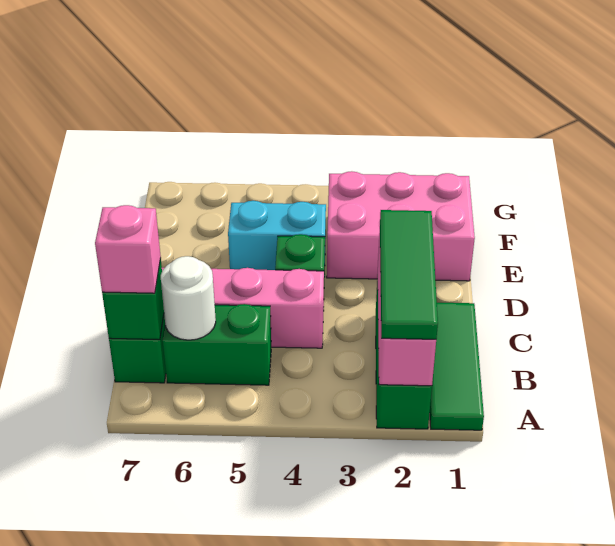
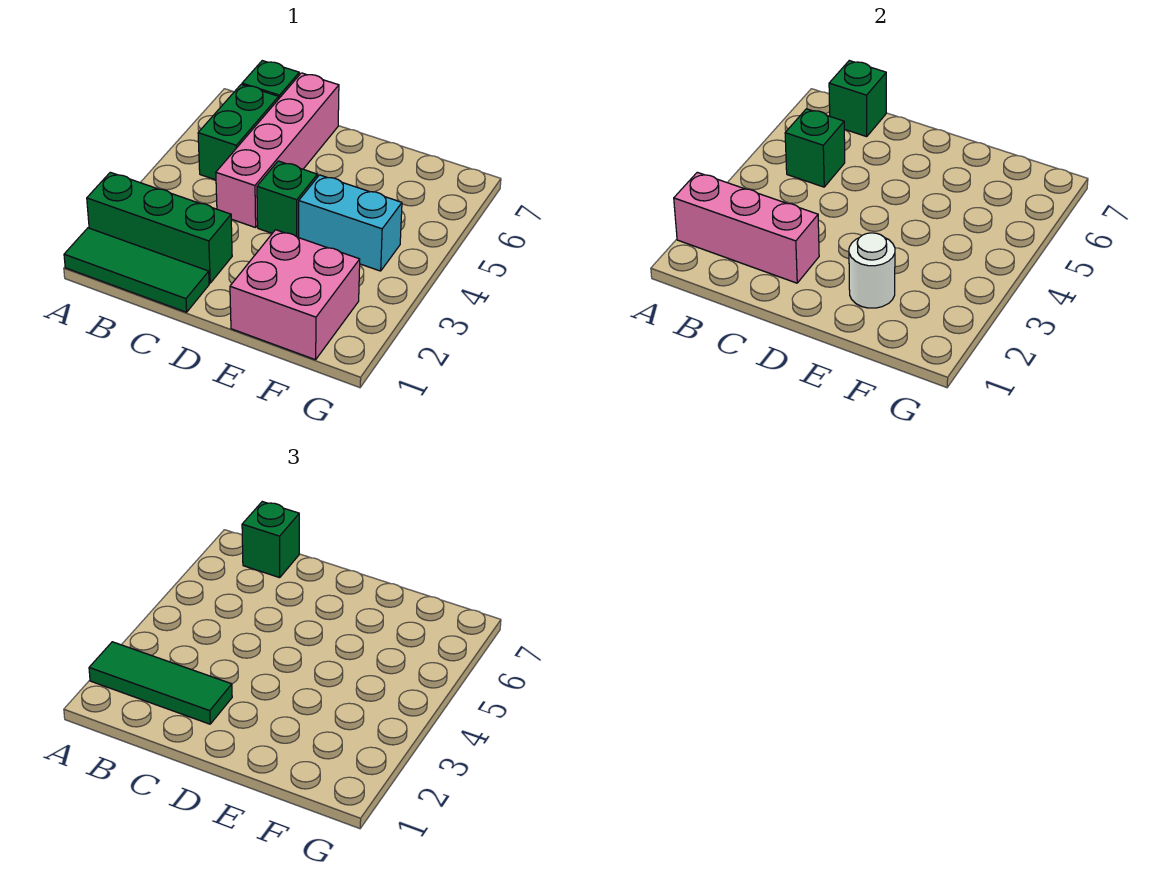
none -> green brick B5 level 2
white round brick B6 level 2 -> white round brick E2 level 2
pink brick B7 level 3 -> green brick B7 level 3
pink brick E1:F3 level 1 -> pink brick E1:F2 level 1
cyan brick E4:E5 level 1 -> cyan brick E4:F4 level 1

